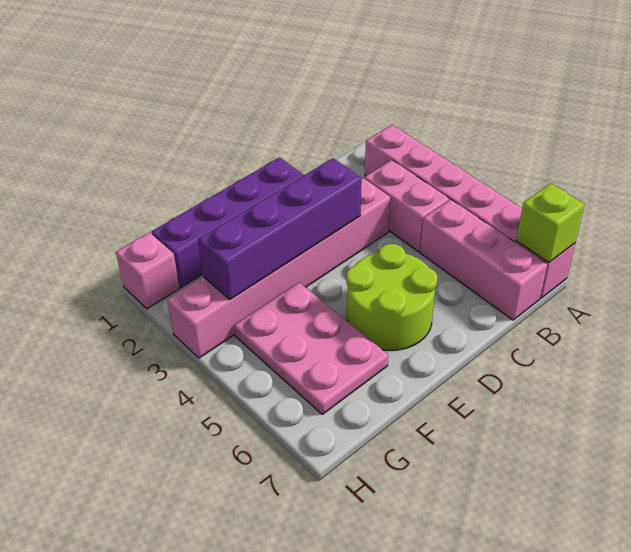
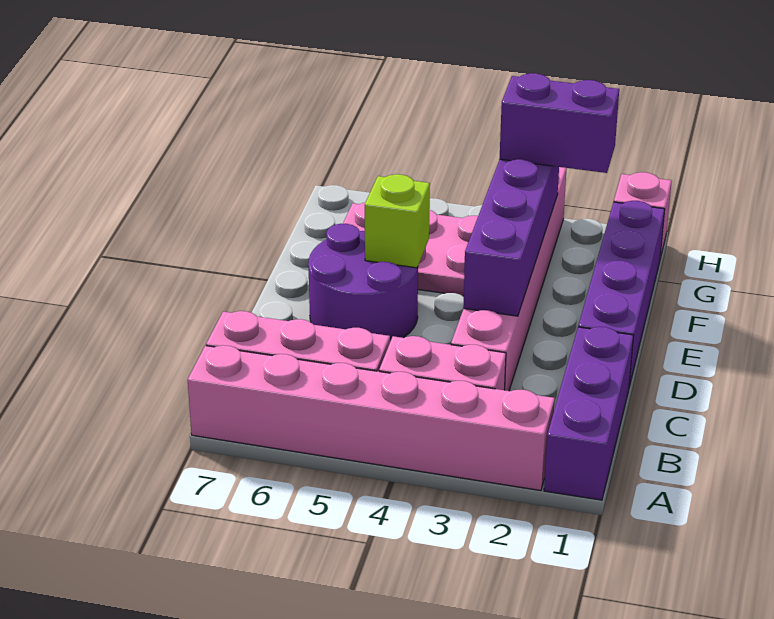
none -> purple brick A1:C1 level 1
lime brick A7 level 2 -> lime brick E5 level 2
lime round brick D5:E6 level 1 -> purple round brick D5:E6 level 1
none -> purple brick G2:G3 level 3

